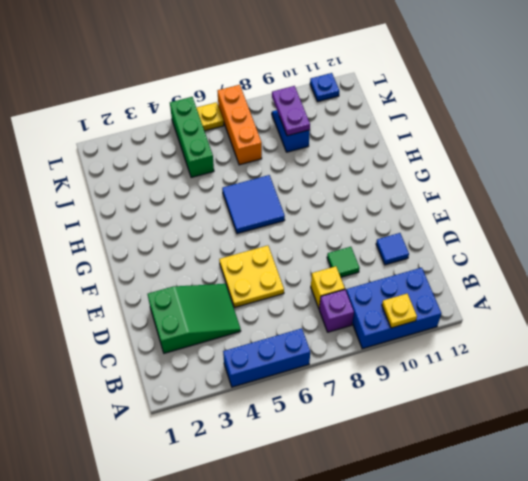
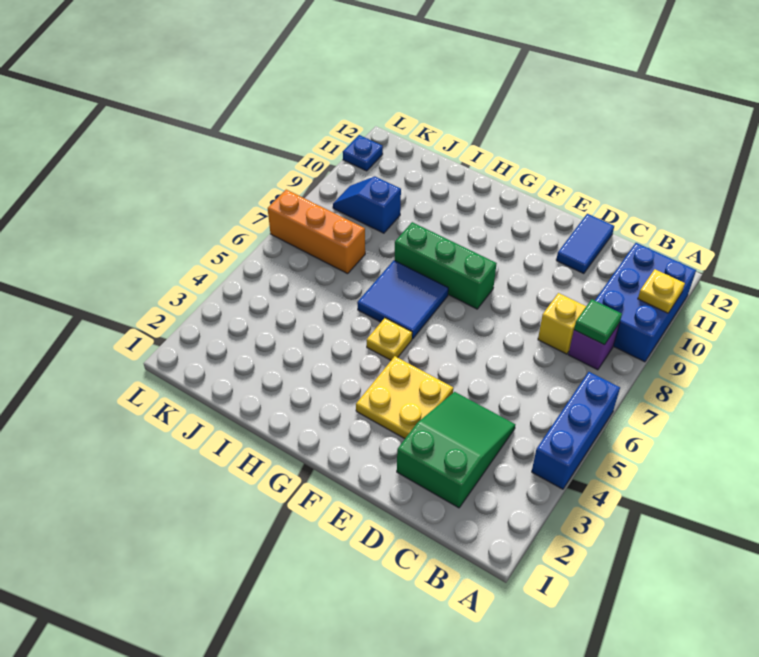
yellow plate D5:E6 level 1 -> yellow plate E3:F4 level 1
green tile D9 level 1 -> green tile B8 level 2
blue tile D11 level 1 -> blue tile D11:D12 level 1
green brick J5:L5 level 1 -> green brick F8:H8 level 1
purple plate J9:K9 level 2 -> none
yellow plate L6 level 1 -> yellow plate G5 level 1

